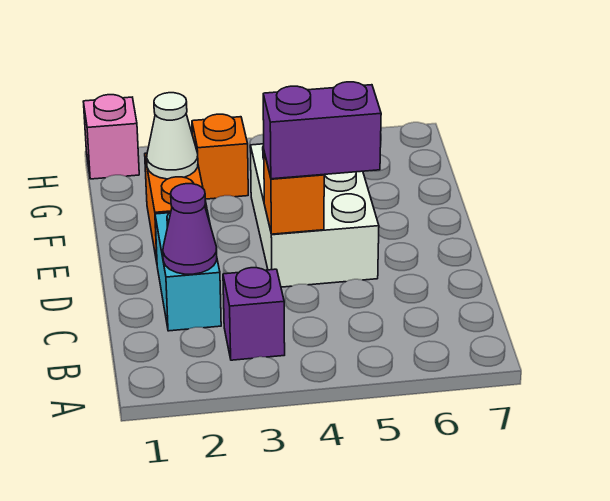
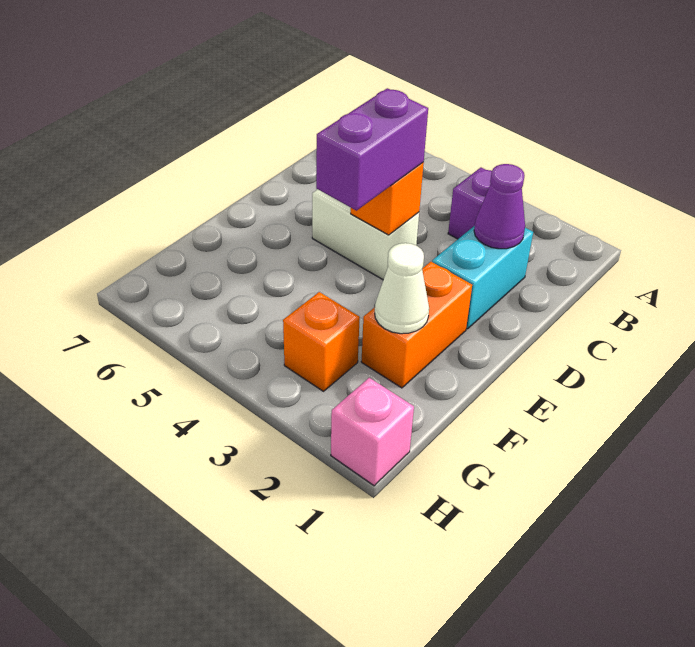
white brick D4:F5 level 1 -> white brick D4:D5 level 1
purple brick D4:D5 level 3 -> purple brick D4:E4 level 3

